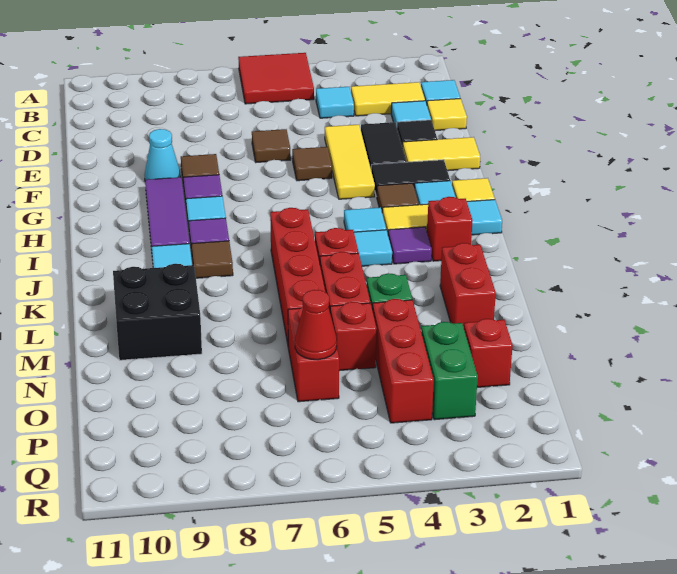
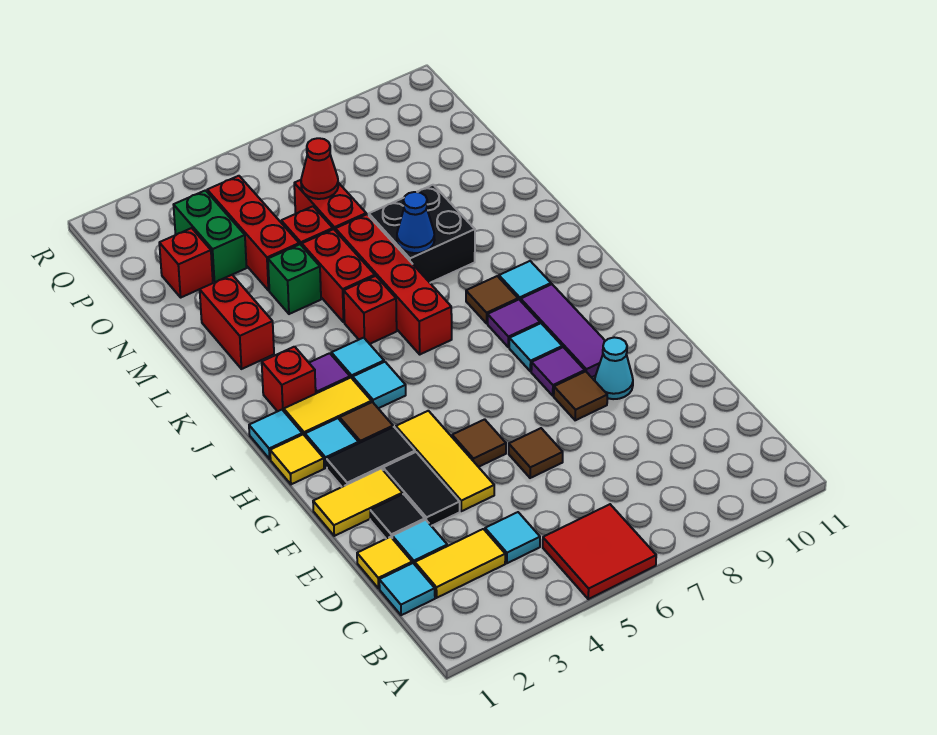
none -> blue cone L7 level 2
black brick L9:M10 level 1 -> black brick L7:M8 level 1

